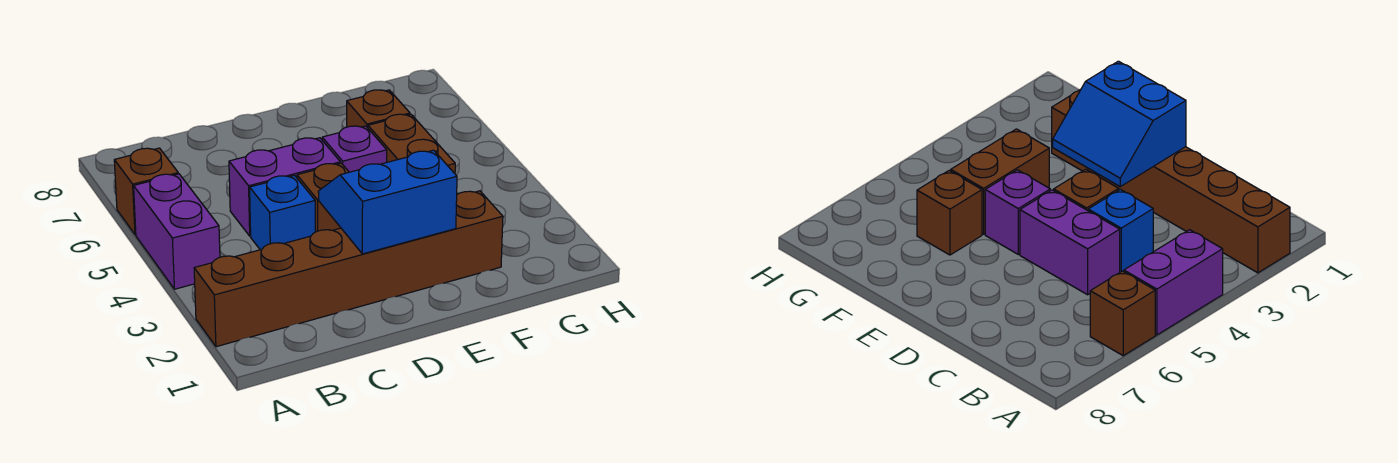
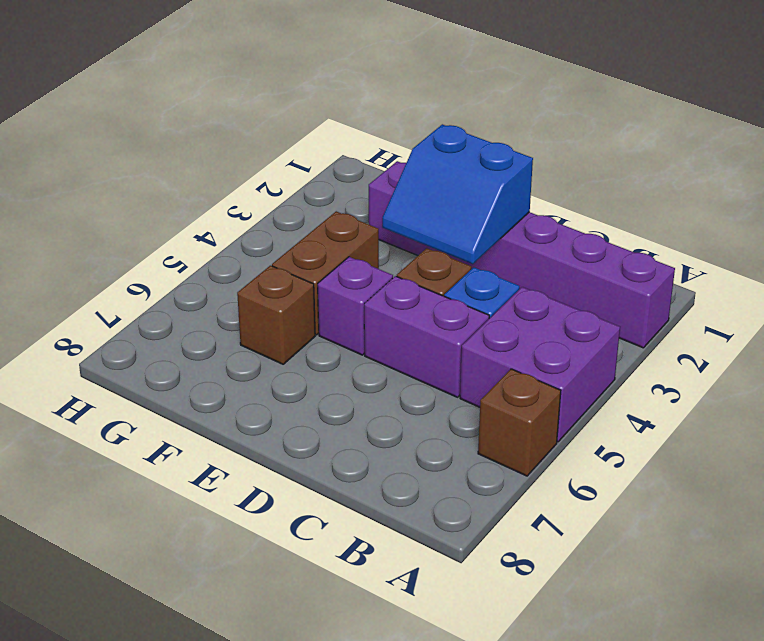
brown brick A2:F2 level 1 -> purple brick A2:F2 level 1
purple brick A4:A5 level 1 -> purple brick A4:B5 level 1

